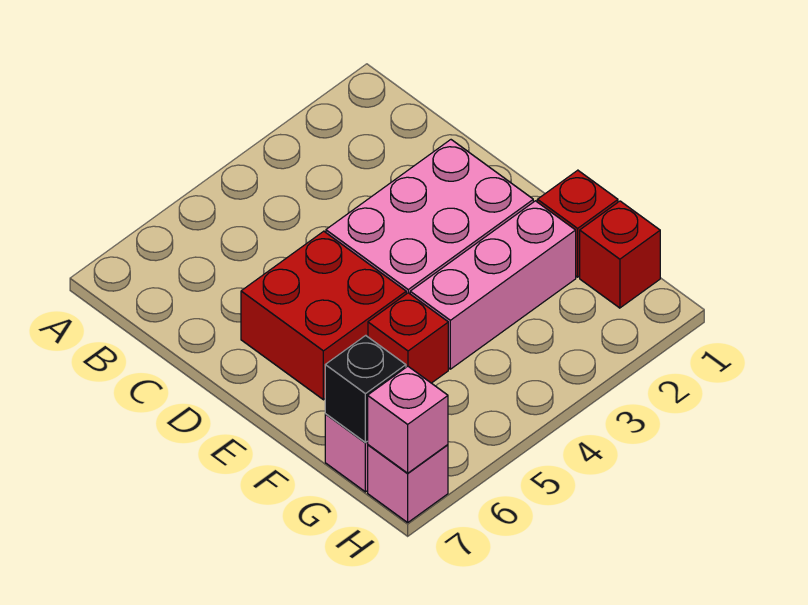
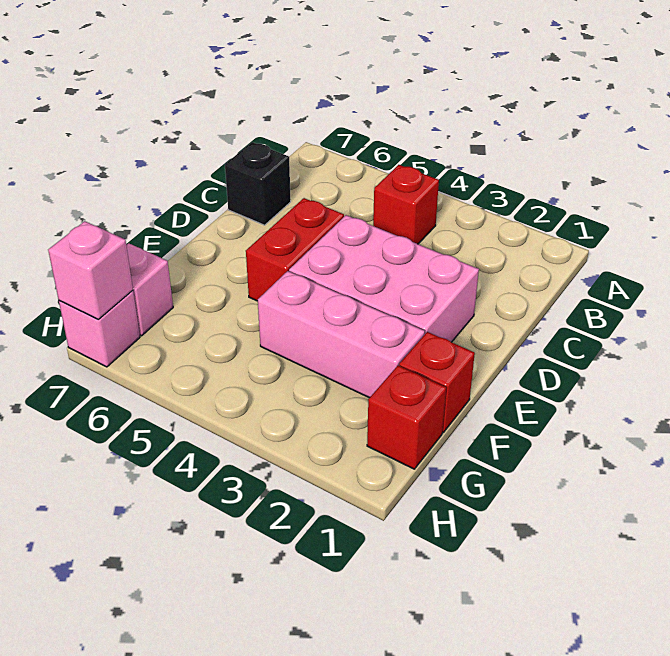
red brick D5:E6 level 1 -> red brick D5:E5 level 1
red brick F5 level 1 -> red brick B4 level 1
black brick G7 level 2 -> black brick C7 level 1

